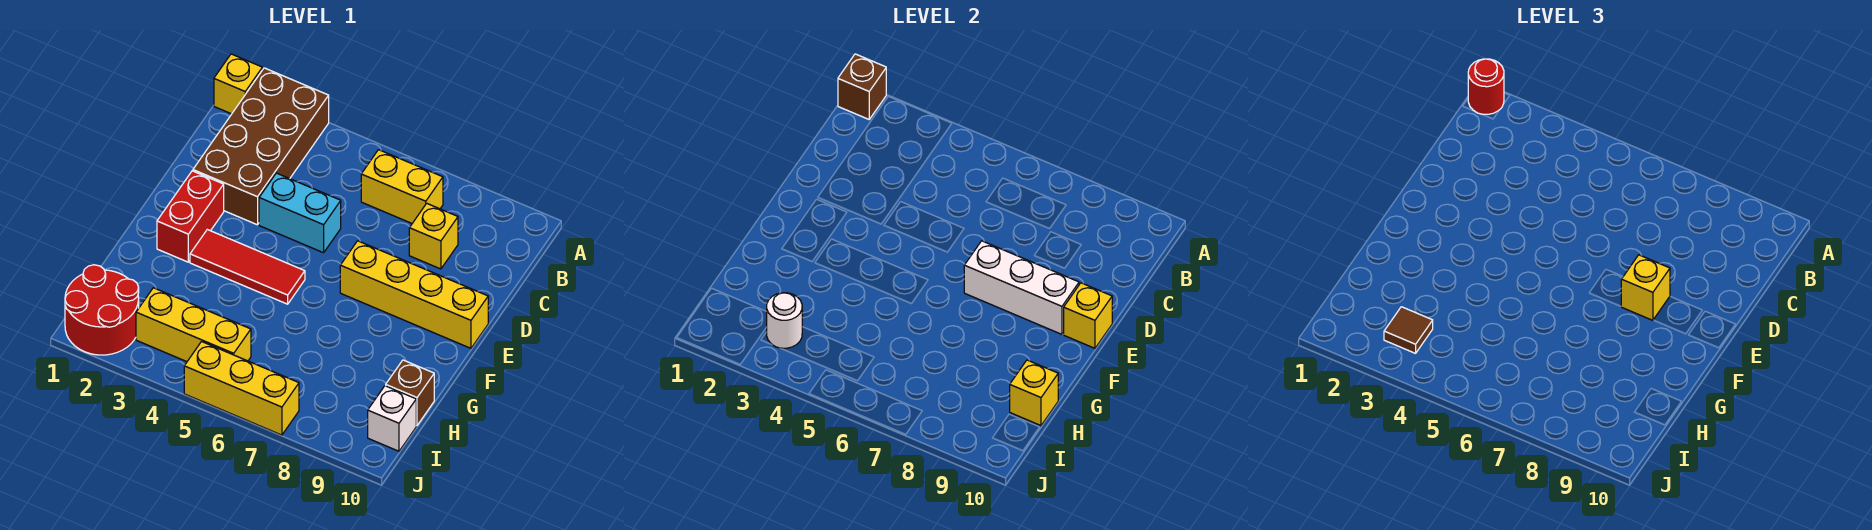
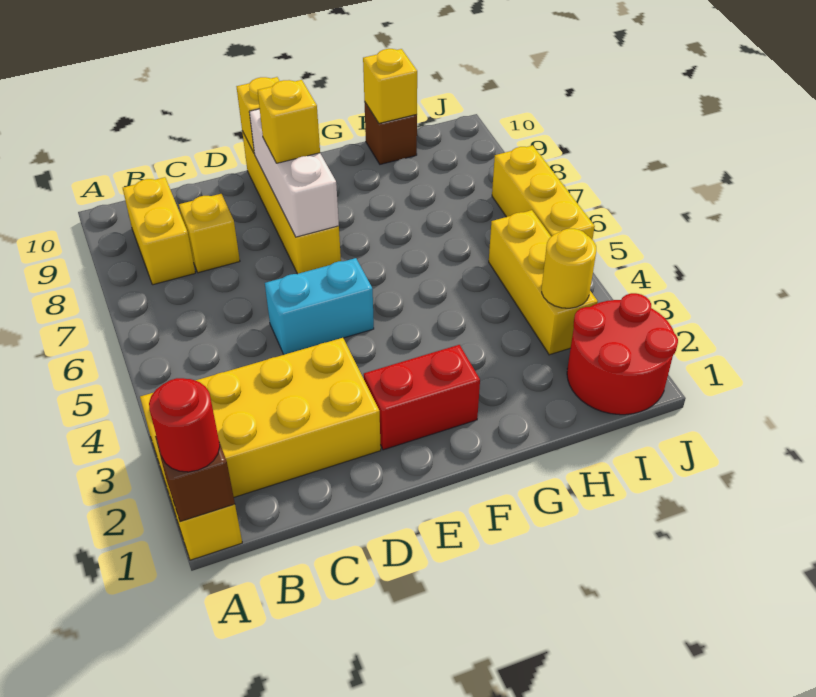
brown brick A2:D3 level 1 -> yellow brick A2:D3 level 1
yellow brick B6:B7 level 1 -> yellow brick B8:B9 level 1
cyan brick D4:D5 level 1 -> cyan brick D5:E5 level 1
red tile F3:F5 level 1 -> none
white round brick I3 level 2 -> yellow round brick I3 level 2
brown tile I3 level 3 -> none
white brick I10 level 1 -> none

